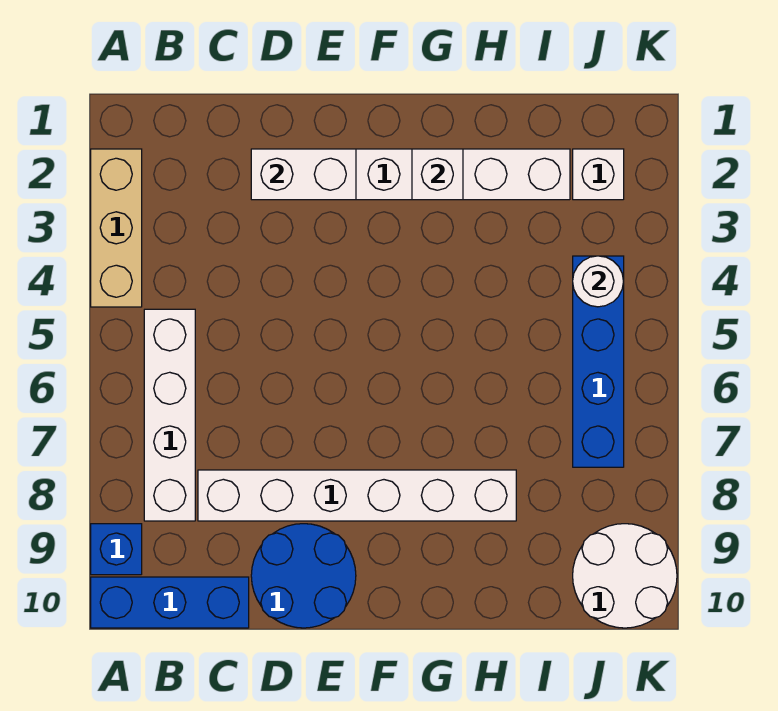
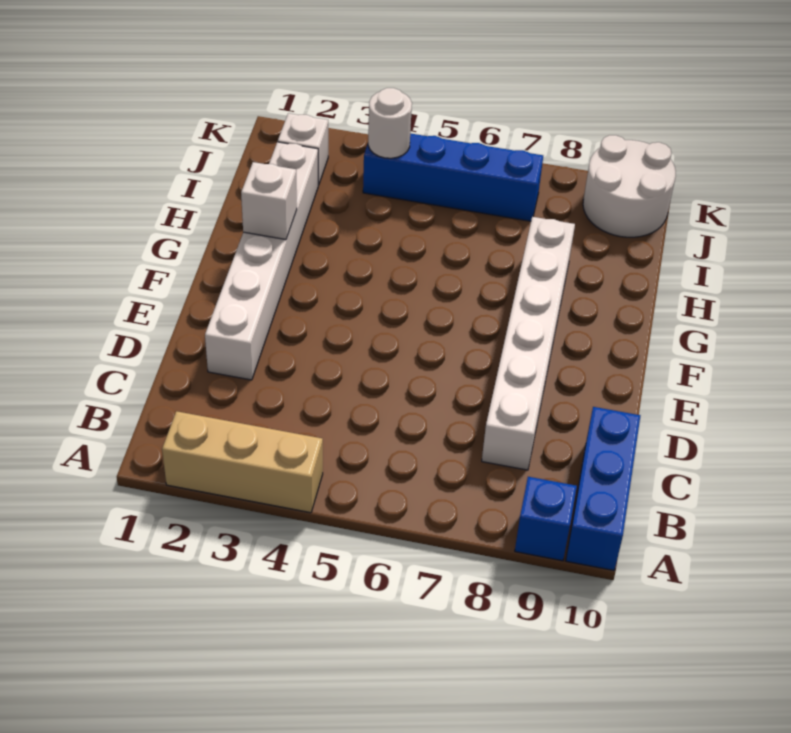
white brick B5:B8 level 1 -> none
white brick D2:E2 level 2 -> none
blue round brick D9:E10 level 1 -> none

